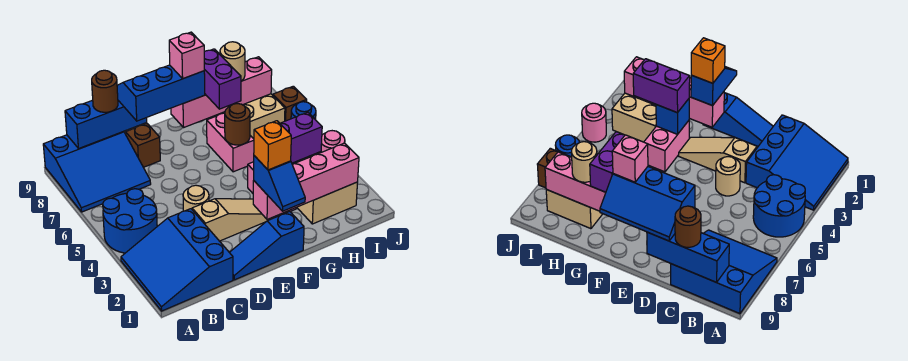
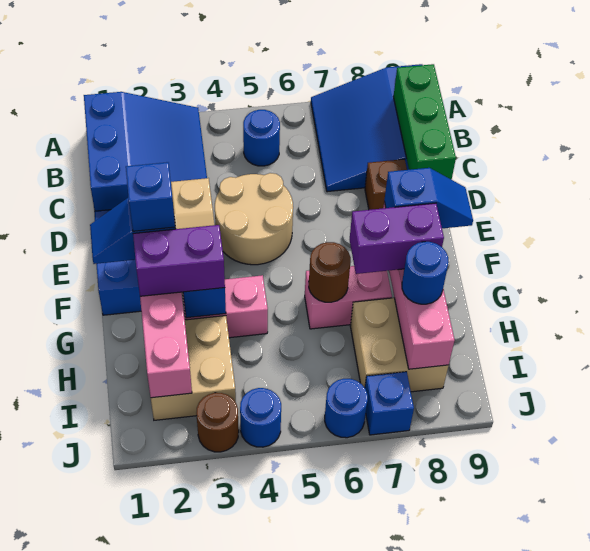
blue slope A1:C3 level 1 top C -> blue slope A1:C3 level 1 top 1
blue round brick A4:B5 level 1 -> blue round brick B5 level 1
blue brick B9:D9 level 2 -> green brick B9:D9 level 2
brown round brick C9 level 3 -> brown round brick J3 level 1
tan round brick D4 level 1 -> tan round brick D4:E5 level 1
blue slope D8:F9 level 3 top 8 -> blue slope F8:F9 level 3 top 8
orange brick F2 level 4 -> blue brick F2 level 4
pink brick F8 level 4 -> none
purple brick G3:H3 level 3 -> purple brick G2:G3 level 3
tan round brick H8 level 3 -> blue round brick H8 level 3
pink round brick J4 level 1 -> blue round brick J4 level 1
brown brick J7 level 1 -> blue brick J7 level 1

